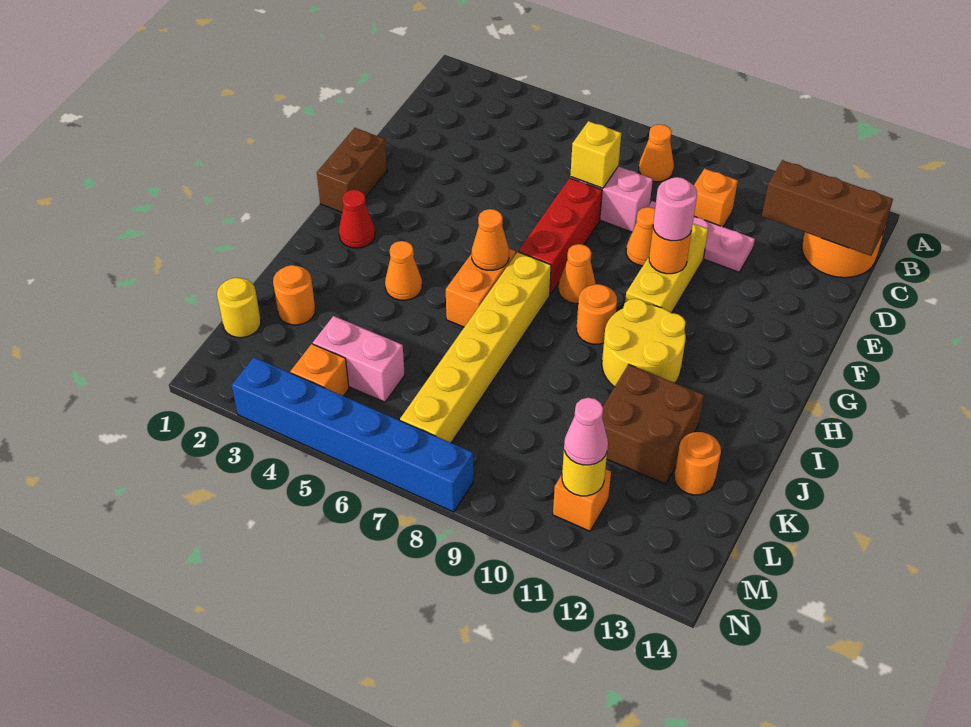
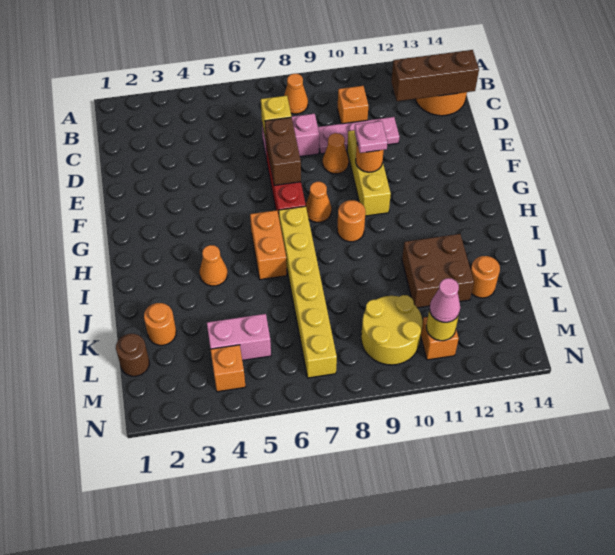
brown brick F1:G1 level 1 -> brown brick E7:F7 level 2
pink round brick F10 level 3 -> pink plate F10 level 3
red cone H2 level 1 -> none
orange cone H6 level 2 -> none
yellow round brick H10:I11 level 1 -> yellow round brick L9:M10 level 1
yellow round brick L1 level 1 -> brown round brick L1 level 1
blue brick N3:N8 level 1 -> none

